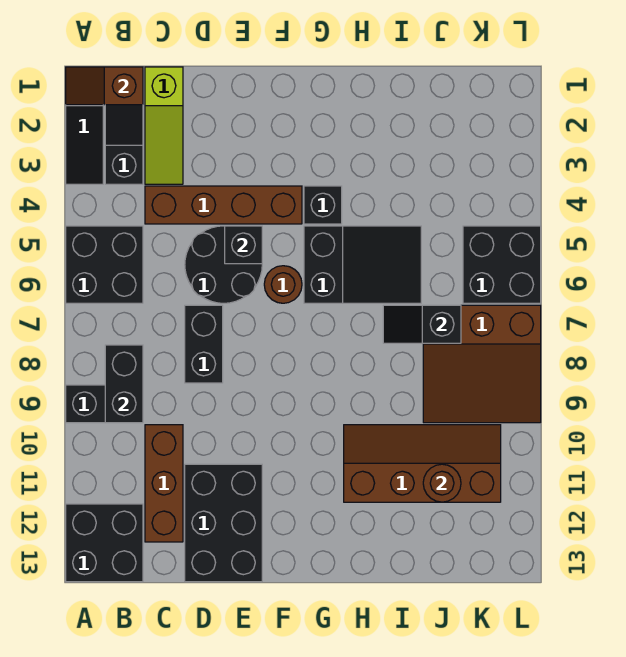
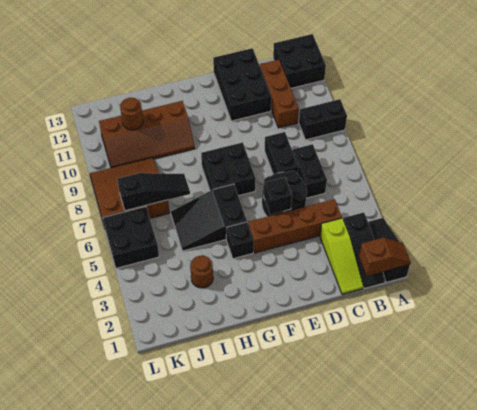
black brick A5:B6 level 1 -> black brick F7:G8 level 1
black brick B8:B9 level 2 -> black brick C6:C7 level 1
lime slope C1:C3 level 1 top 1 -> lime slope C1:C3 level 1 top 3
brown round brick F6 level 1 -> brown round brick I3 level 1
black slope I7:J7 level 2 top J -> black slope I7:K7 level 2 top K

